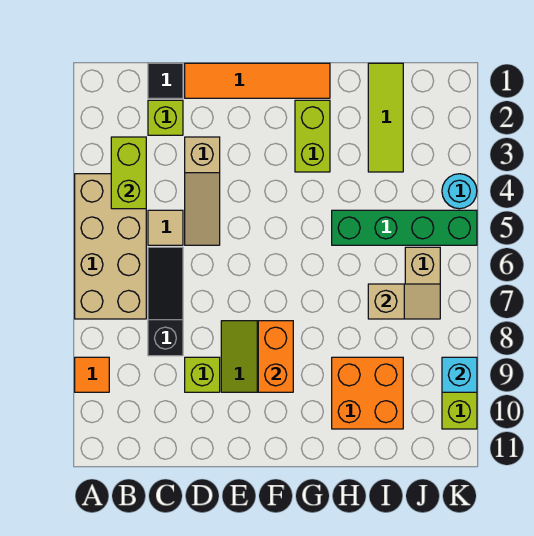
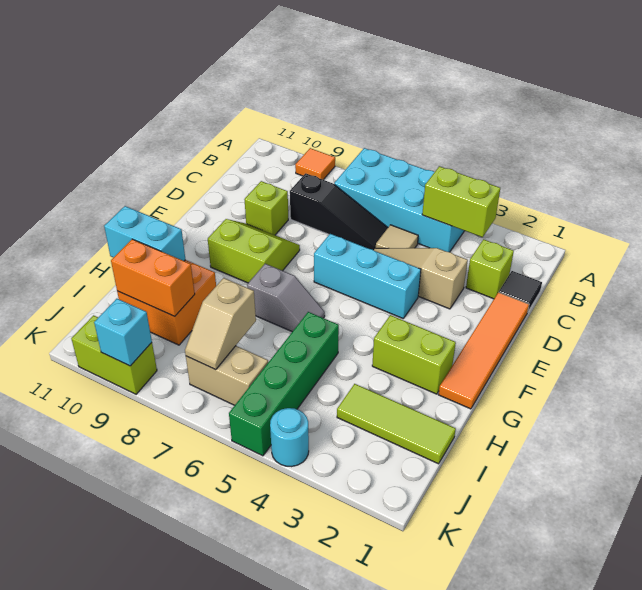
tan brick A4:B7 level 1 -> cyan brick A4:B7 level 1
none -> cyan brick E4:E6 level 1
orange brick F8:F9 level 2 -> orange brick I9:I10 level 2
none -> grey slope G6:G7 level 1 top 7
none -> cyan brick H10:H11 level 2

